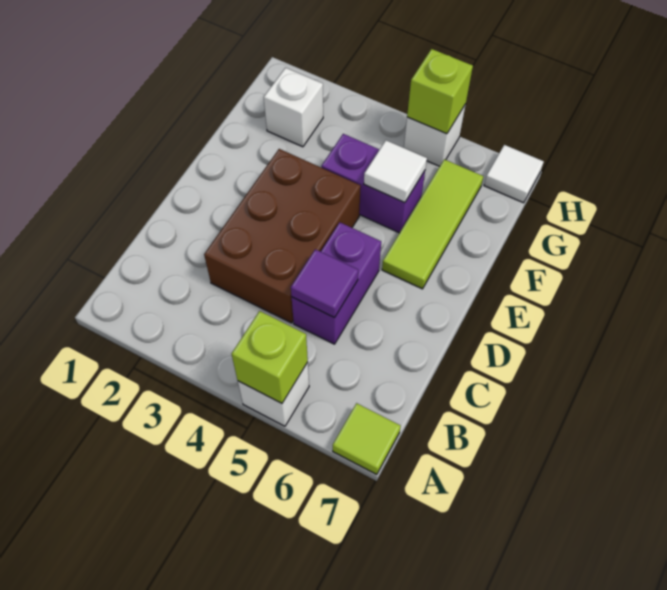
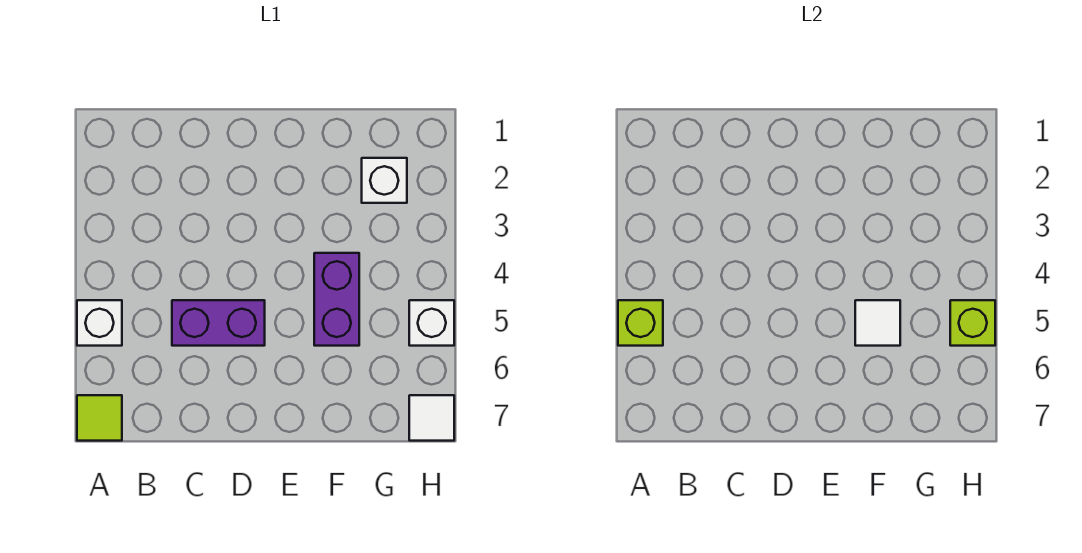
brown brick C3:E4 level 1 -> none
purple tile C5 level 2 -> none
lime tile E6:G6 level 1 -> none

